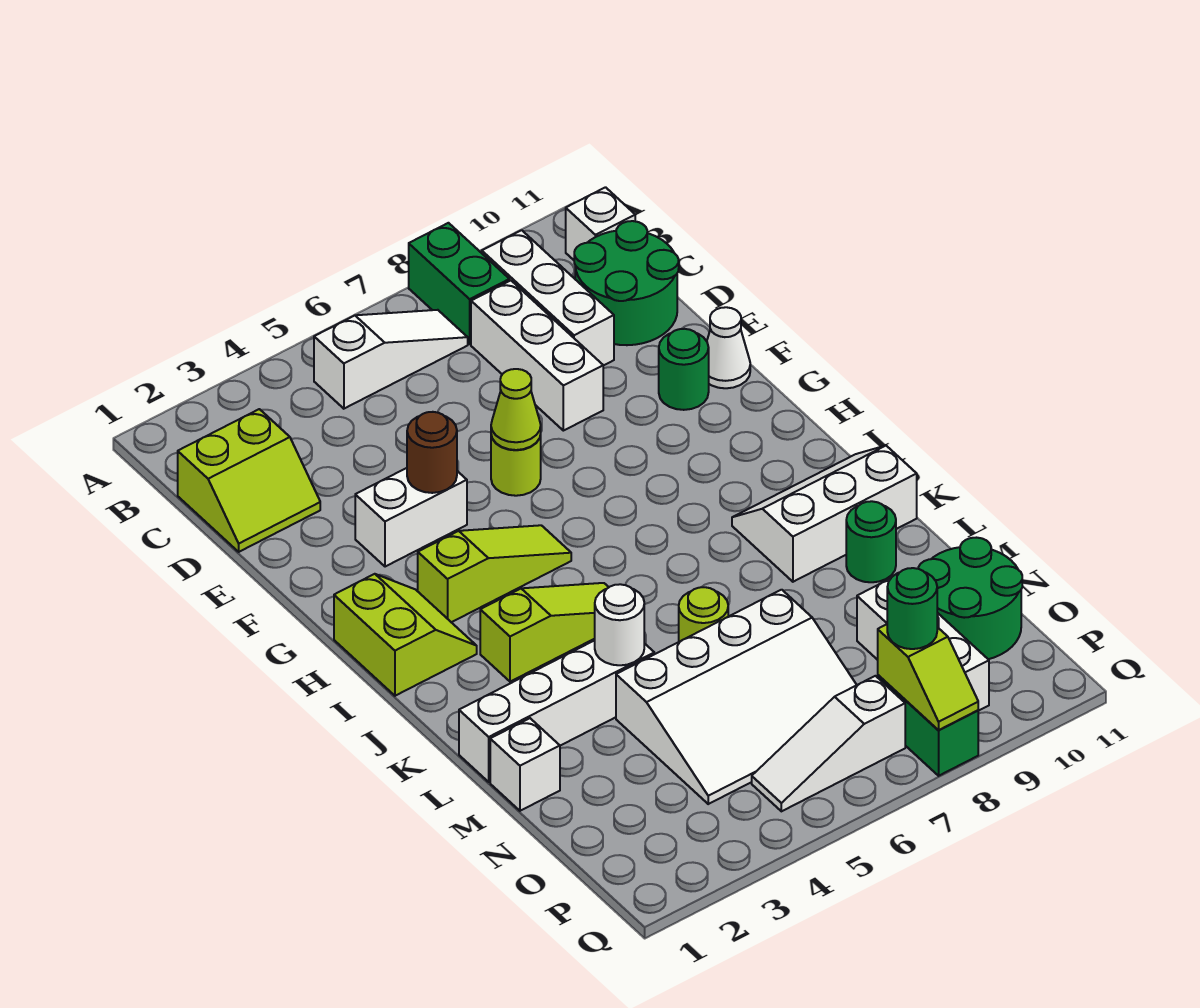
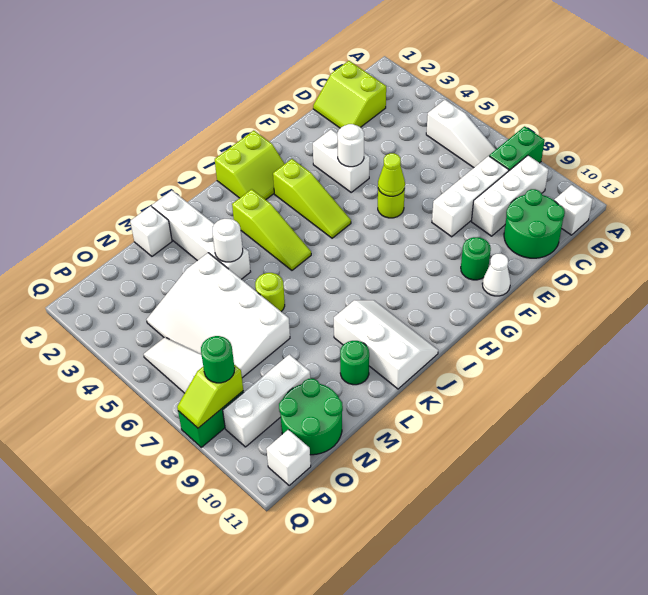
brown round brick F4 level 2 -> white round brick F4 level 2
none -> white brick P11 level 1

